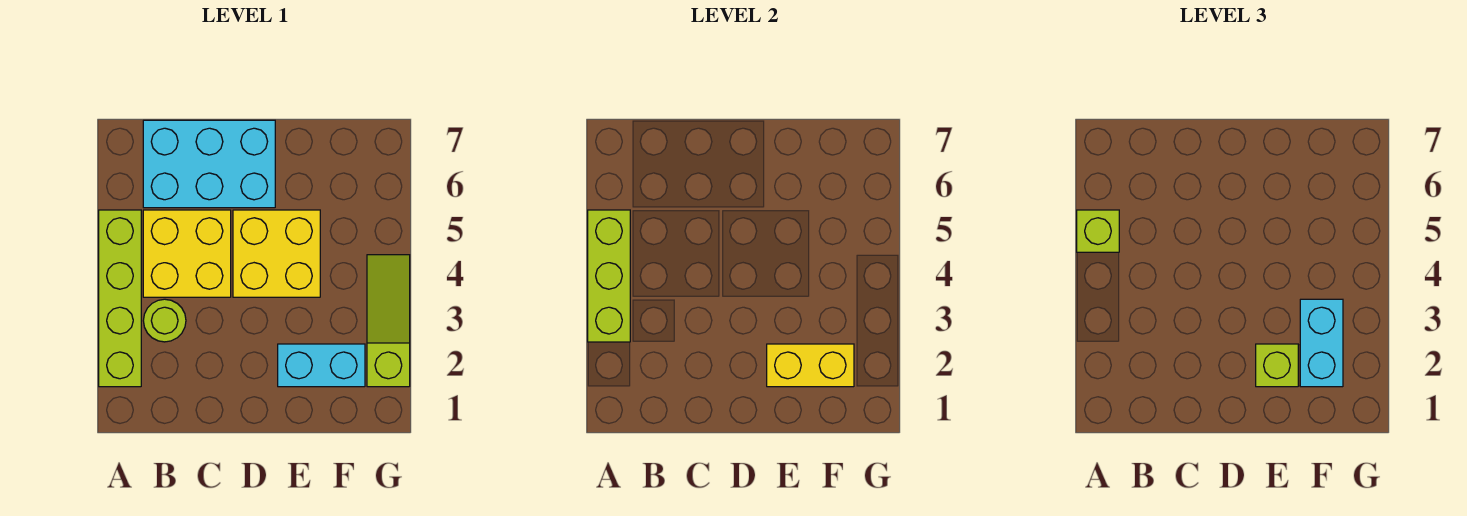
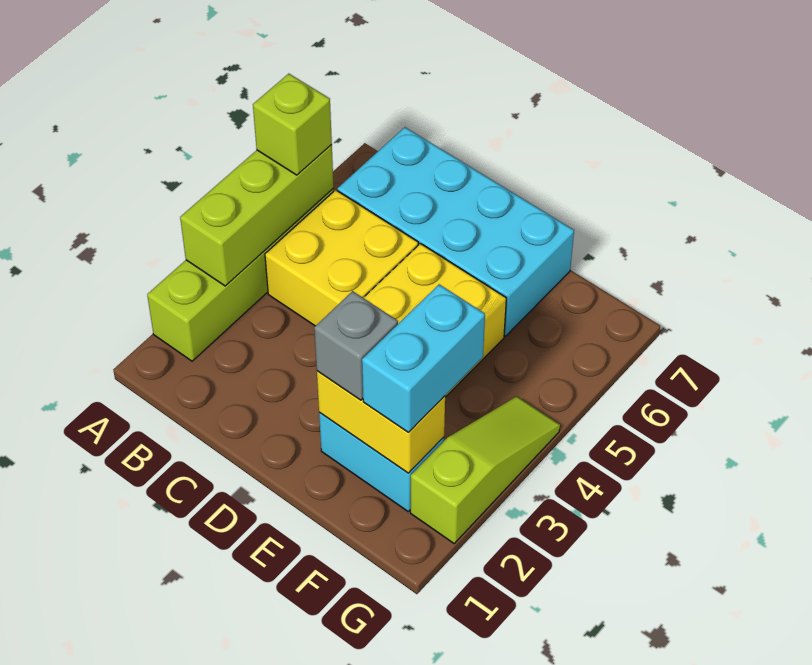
lime round brick B3 level 1 -> none
cyan brick B6:D7 level 1 -> cyan brick B6:E7 level 1
lime brick E2 level 3 -> grey brick E2 level 3

